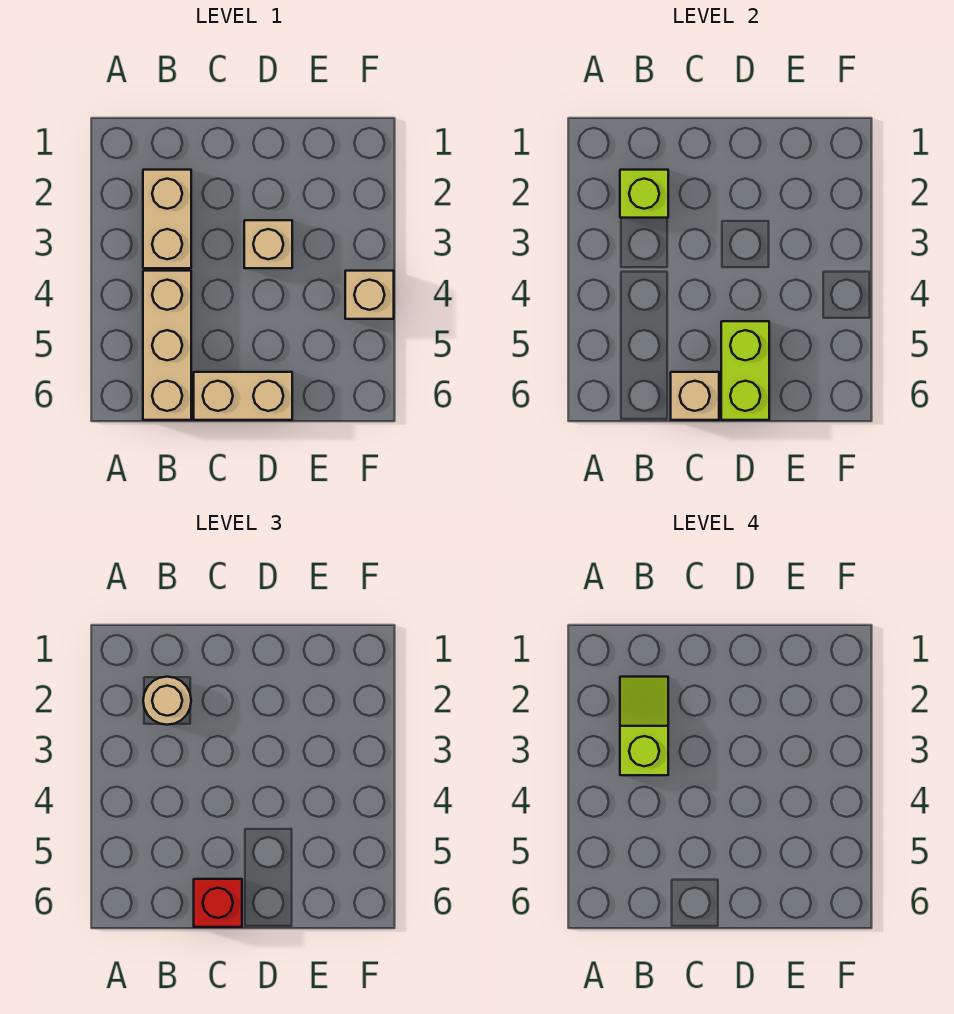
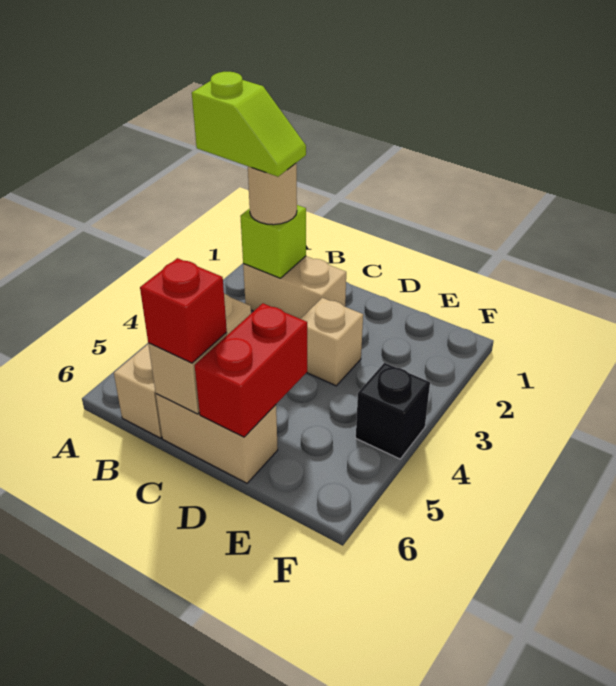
tan brick B2:B3 level 1 -> tan brick B2:C2 level 1
lime slope B2:B3 level 4 top 3 -> lime slope A2:B2 level 4 top A
lime brick D5:D6 level 2 -> red brick D5:D6 level 2
tan brick F4 level 1 -> black brick F4 level 1

